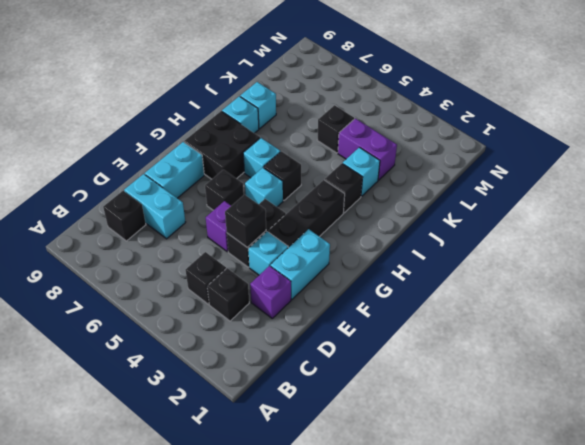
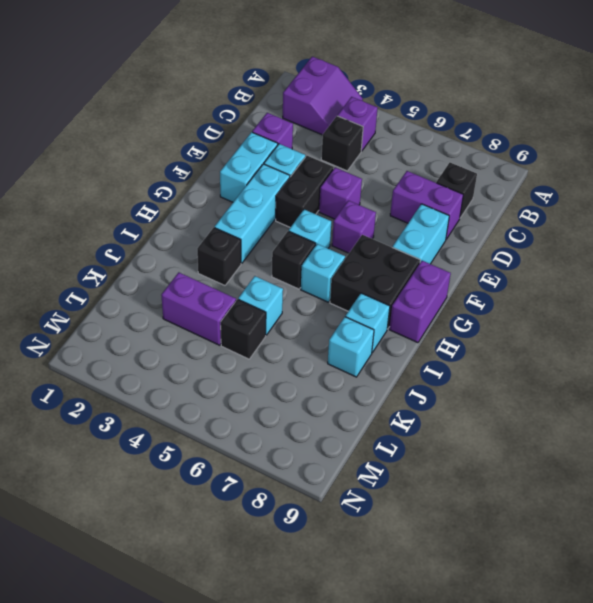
none -> purple slope A2:B3 level 1 top 2
none -> purple brick B4 level 1
black brick C3 level 1 -> none
cyan brick D7:D8 level 1 -> purple brick D7:D8 level 1
black brick E4 level 2 -> none
black brick F3:H3 level 1 -> cyan brick F3:H3 level 1
black brick F6 level 1 -> purple brick F6 level 1
none -> purple brick G9:H9 level 1
cyan brick J3 level 1 -> cyan brick J5 level 1

